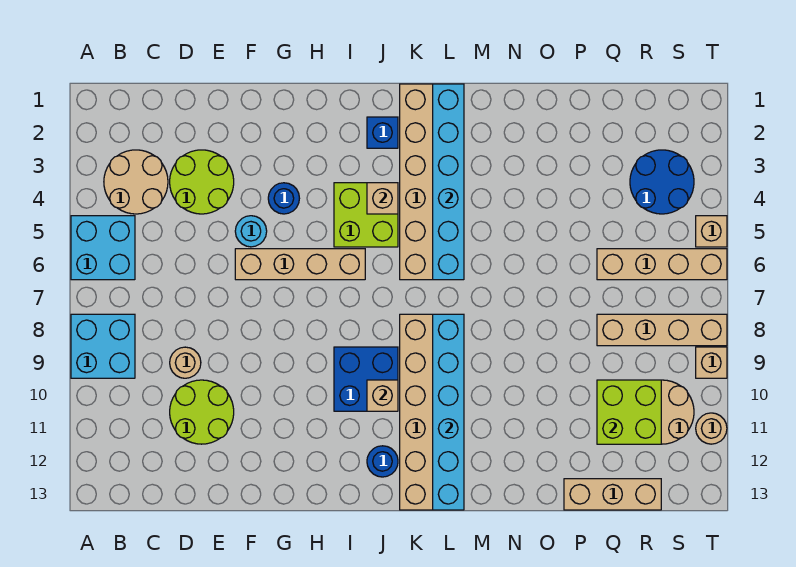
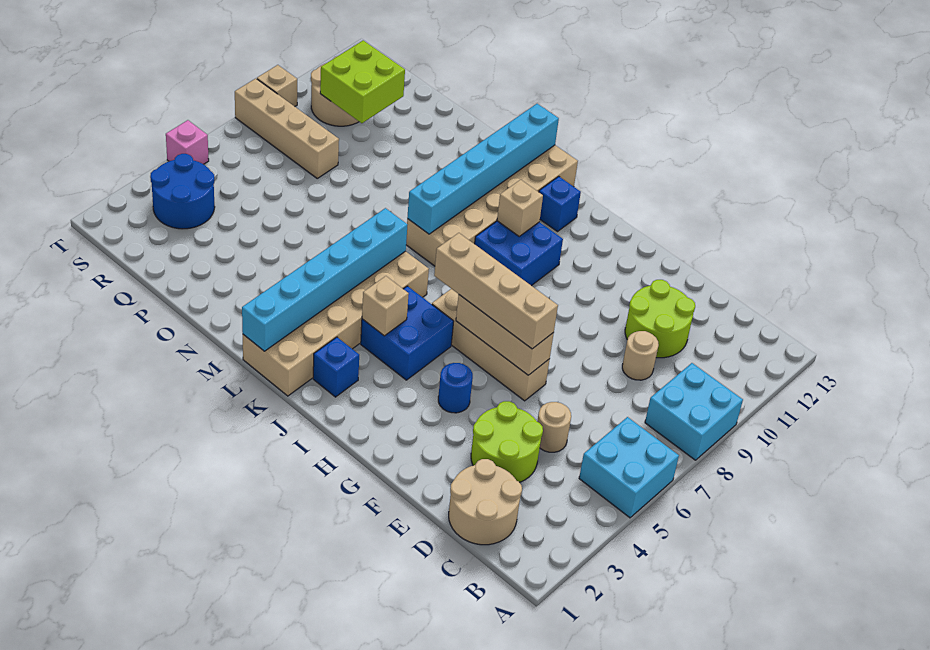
tan round brick B3:C4 level 1 -> tan round brick C1:D2 level 1
cyan round brick F5 level 1 -> none
lime brick I4:J5 level 1 -> blue brick I4:J5 level 1
blue round brick J12 level 1 -> blue brick J12 level 1
tan brick P13:R13 level 1 -> tan brick F6:H6 level 2
tan brick Q6:T6 level 1 -> tan brick F6:I6 level 3
tan brick T5 level 1 -> pink brick T5 level 1
tan round brick T11 level 1 -> tan round brick D5 level 1

